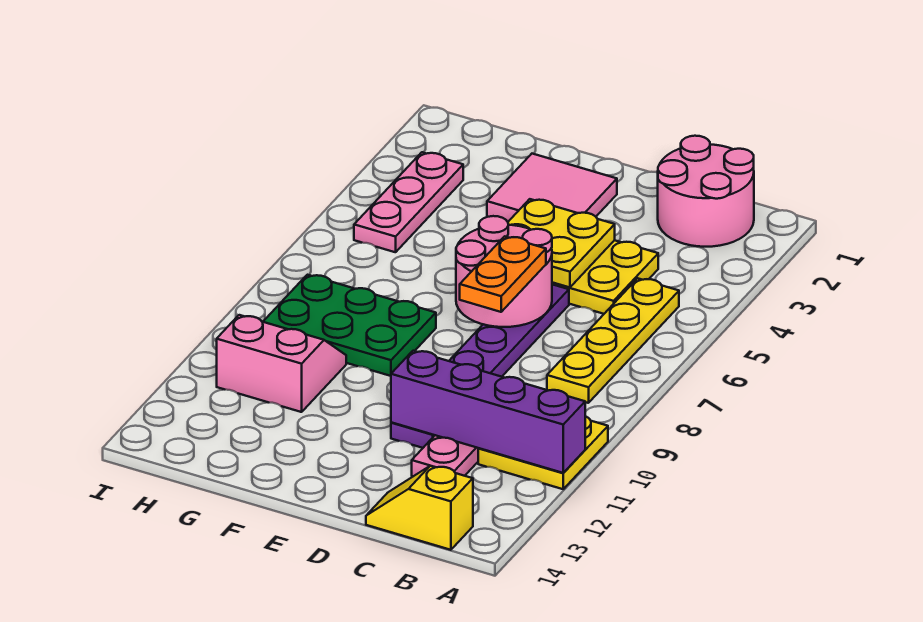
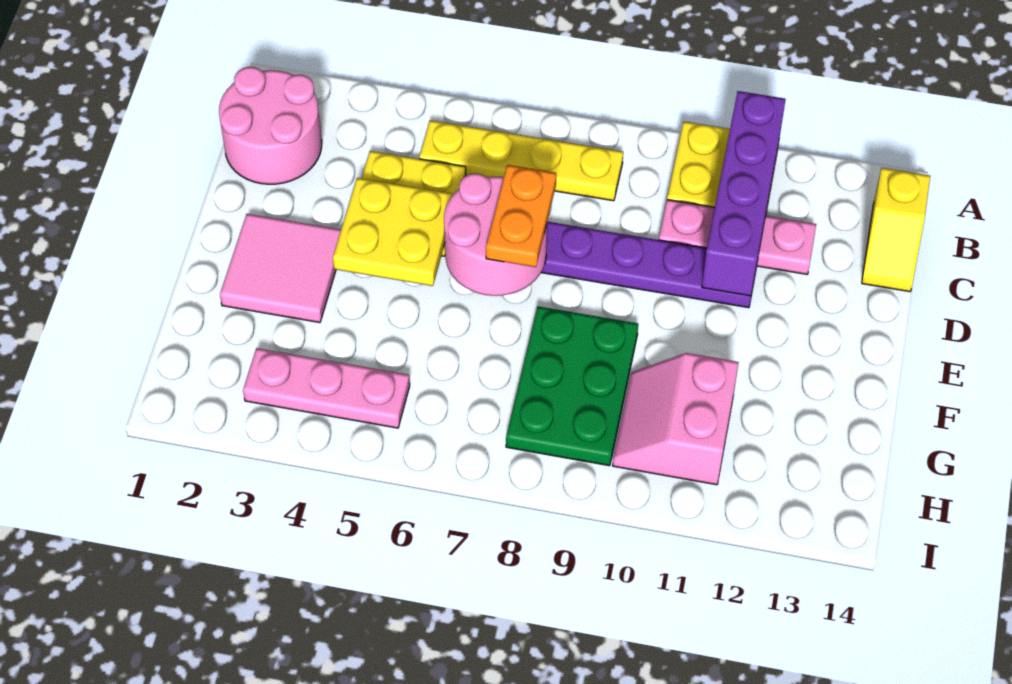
orange plate D7:D8 level 3 -> orange plate D7:E7 level 3

